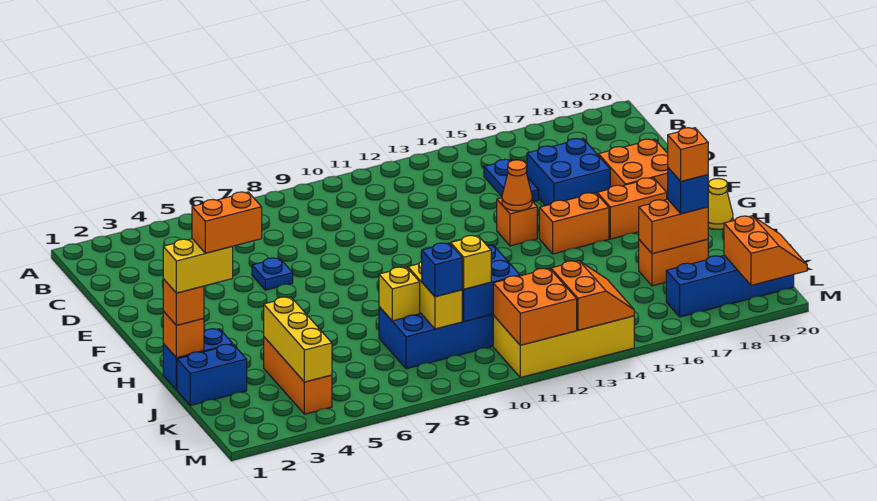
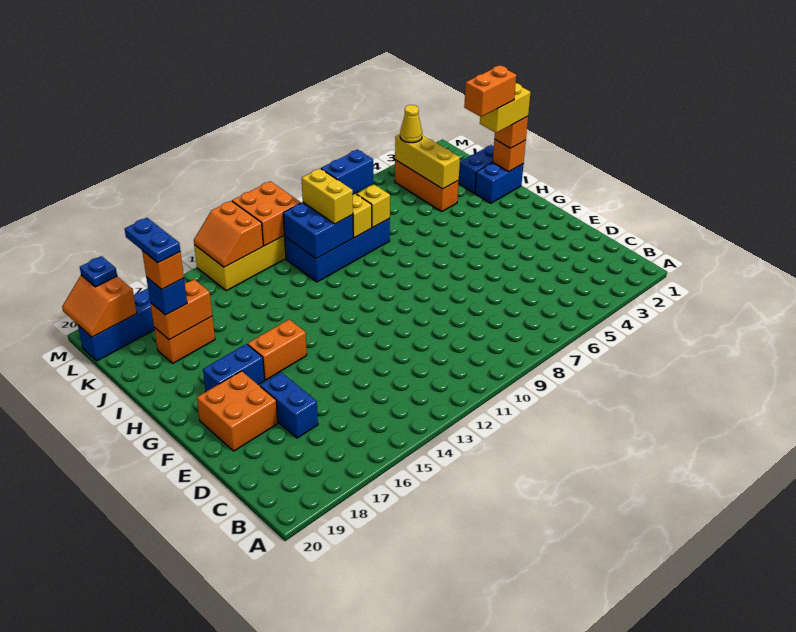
blue plate C15:D15 level 1 -> blue plate J18:K18 level 5
blue brick D16:E17 level 1 -> blue brick D17:E17 level 1
blue plate E6 level 1 -> blue plate M19 level 3
orange brick F14 level 1 -> none
orange cone F14 level 2 -> none
orange brick G17:G18 level 1 -> blue brick G17:G18 level 1
yellow cone H20 level 1 -> yellow cone L4 level 3
blue brick K9 level 3 -> blue brick K8:K9 level 3
yellow brick K10 level 3 -> yellow brick J10:K10 level 3

